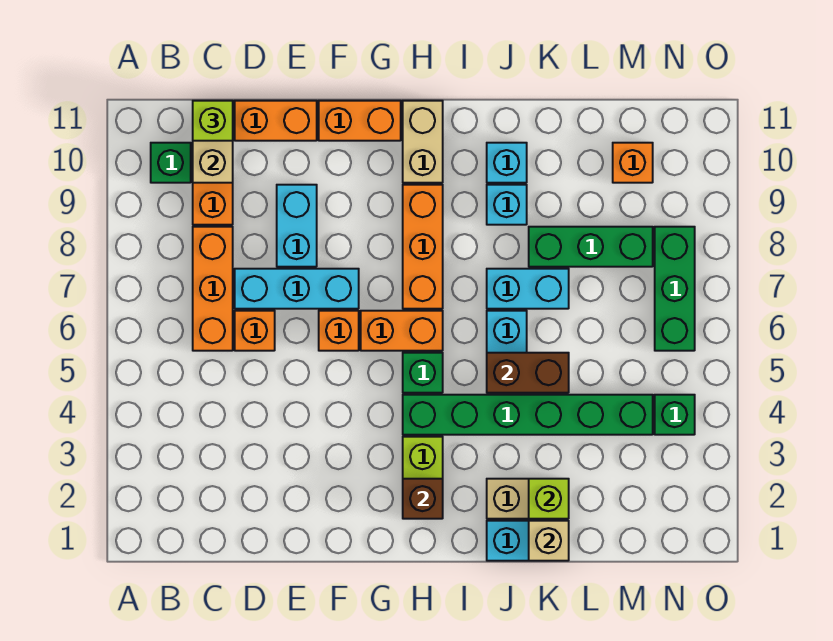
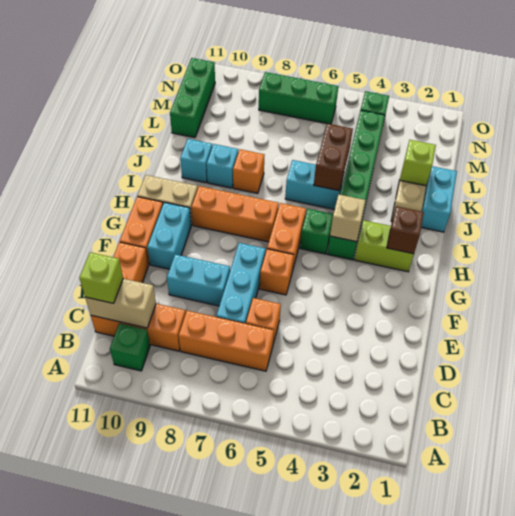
cyan brick J7:K7 level 1 -> cyan brick F10:G10 level 1
tan brick K1 level 2 -> tan brick H4 level 2
green brick K8:M8 level 1 -> green brick L11:N11 level 1
orange brick M10 level 1 -> orange brick J8 level 1

